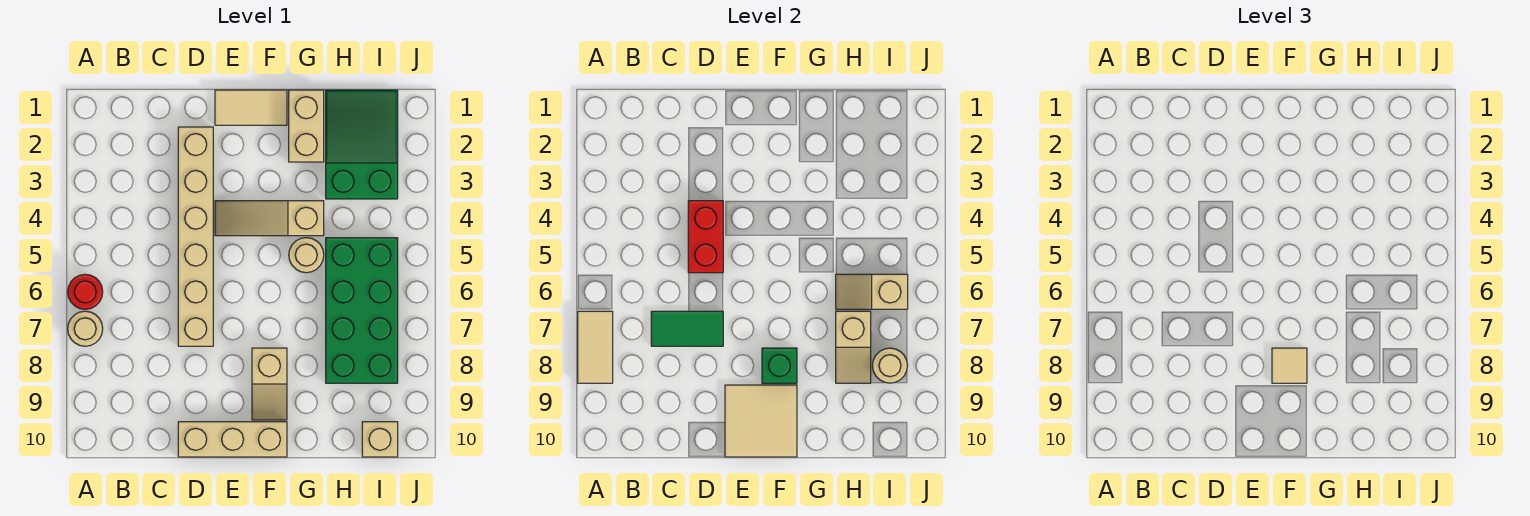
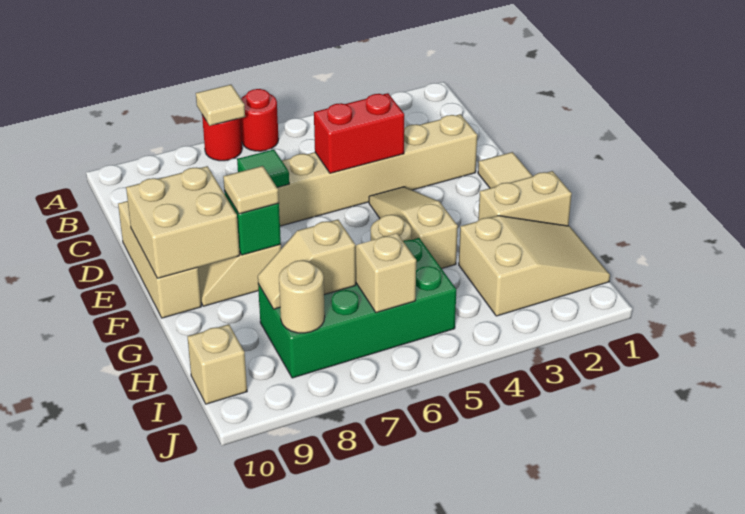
tan round brick A7 level 1 -> red round brick A7 level 1
tan tile A7:A8 level 2 -> tan tile A7 level 2
green tile C7:D7 level 2 -> green tile D7 level 2
tan tile E9:F10 level 2 -> tan brick E9:F10 level 2
green slope H1:I3 level 1 top 3 -> tan slope H1:I3 level 1 top 3

